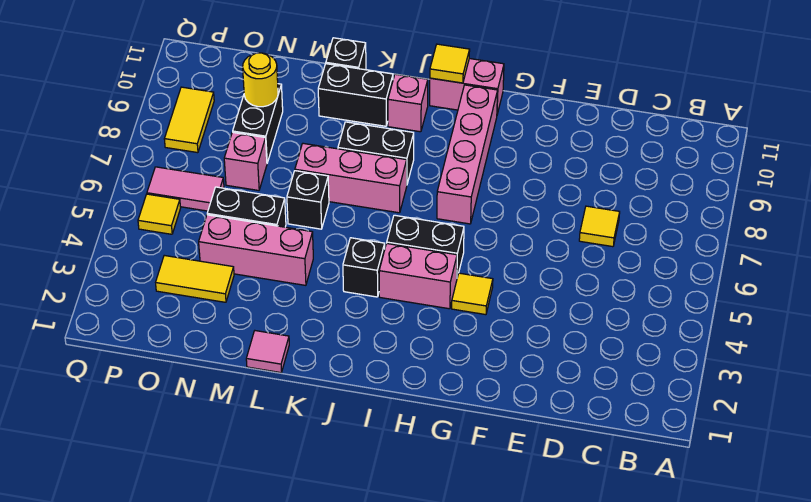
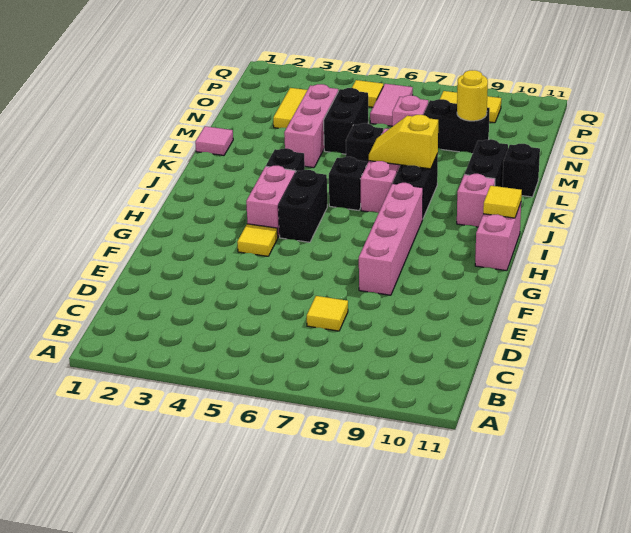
pink brick H7:H10 level 1 -> pink brick F8:I8 level 1
none -> black brick J6 level 1
none -> yellow slope K7:K8 level 2 top 8

